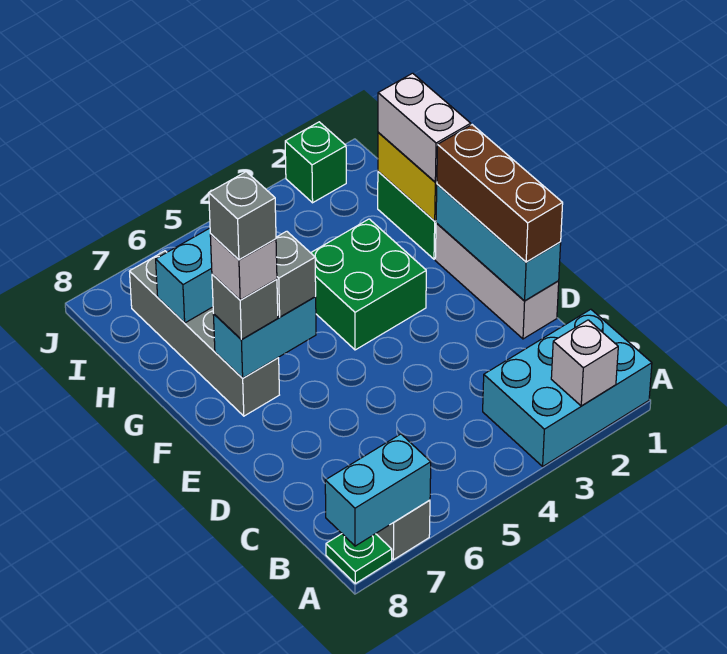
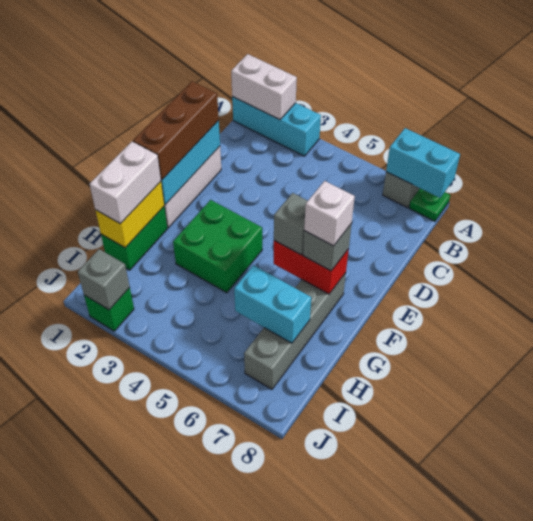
cyan brick A1:B3 level 1 -> cyan brick A1:A3 level 1
white brick A2 level 2 -> white brick A1:A2 level 2
cyan brick F6:F7 level 2 -> red brick F6:F7 level 2
grey brick F7 level 5 -> grey brick J2 level 2

